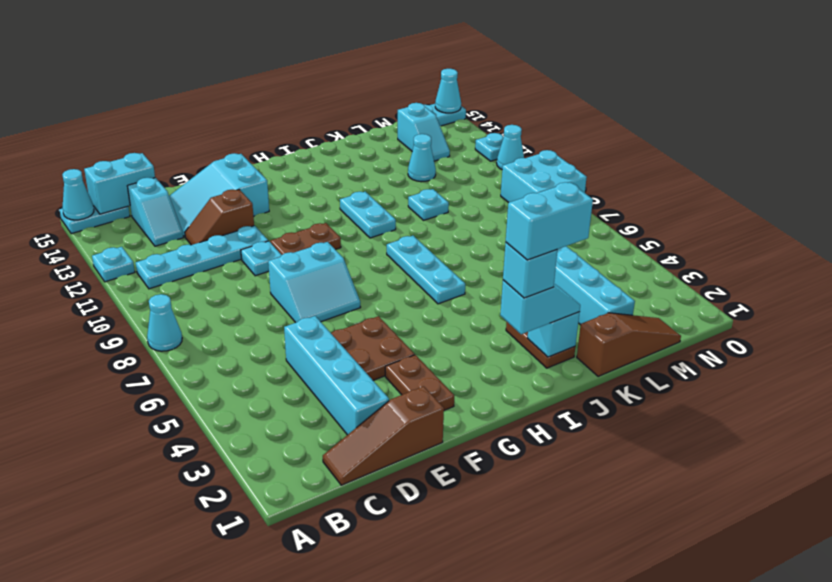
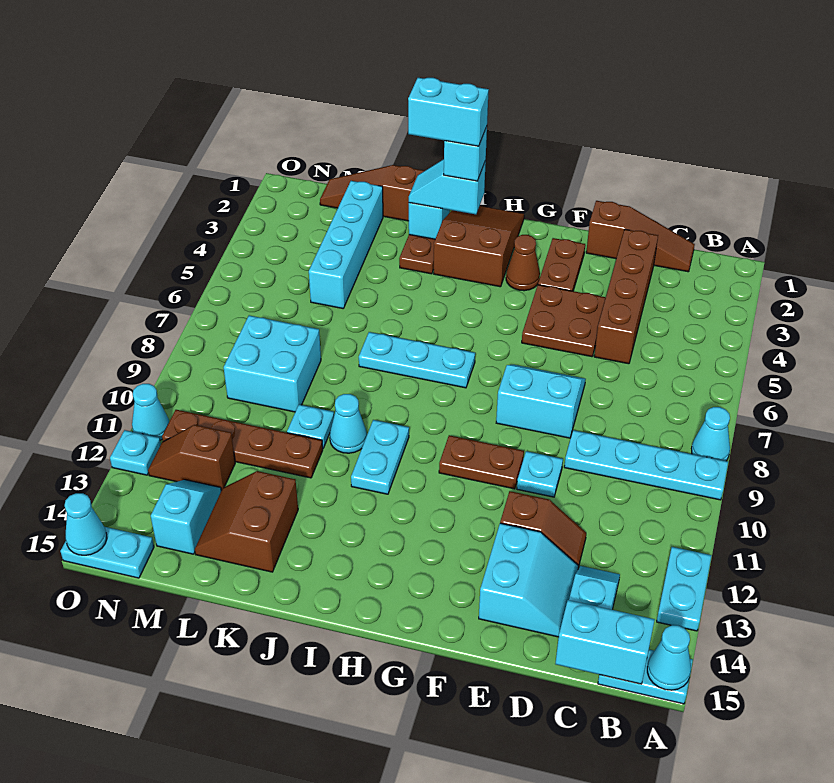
cyan plate A12 level 1 -> cyan plate A12:A13 level 1
cyan plate B11:E11 level 1 -> cyan plate A9:D9 level 1
cyan brick D2:D5 level 1 -> brown brick D2:D5 level 1
cyan slope D13:F14 level 1 top F -> cyan slope D13:E14 level 1 top E
none -> brown cone G3 level 1
none -> brown slope H1:I3 level 1 top 3
cyan plate I6:I8 level 1 -> cyan plate H7:J7 level 1
none -> brown plate K11:N11 level 1
none -> brown slope K13:L14 level 1 top K
cyan cone L12 level 1 -> cyan cone J10 level 1
none -> brown slope M12:N12 level 1 top M
cyan brick N8:O9 level 1 -> cyan brick L8:M9 level 1

